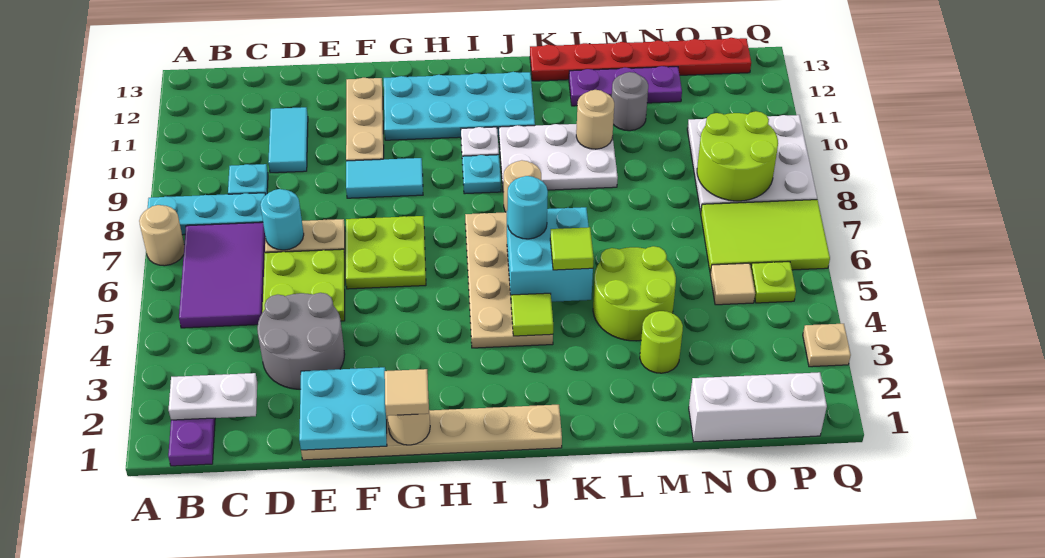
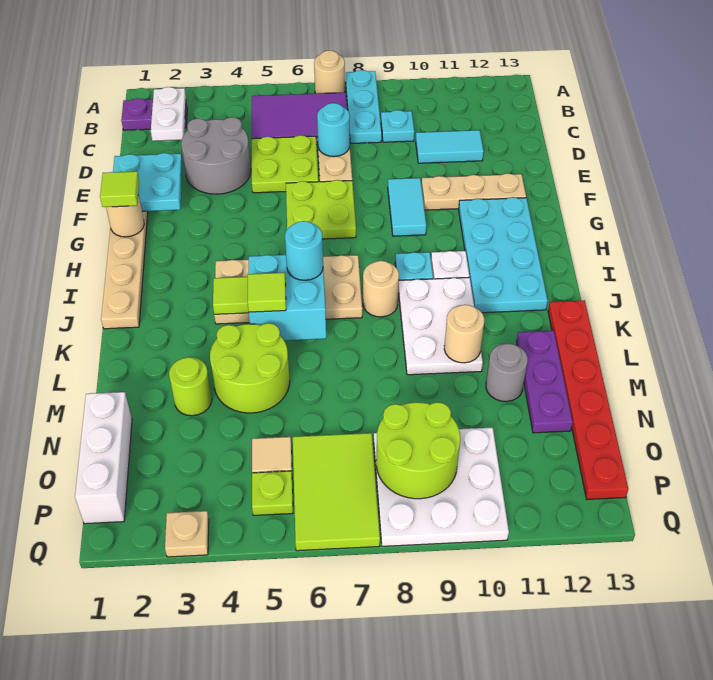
tan tile G1 level 3 -> lime tile G1 level 3

